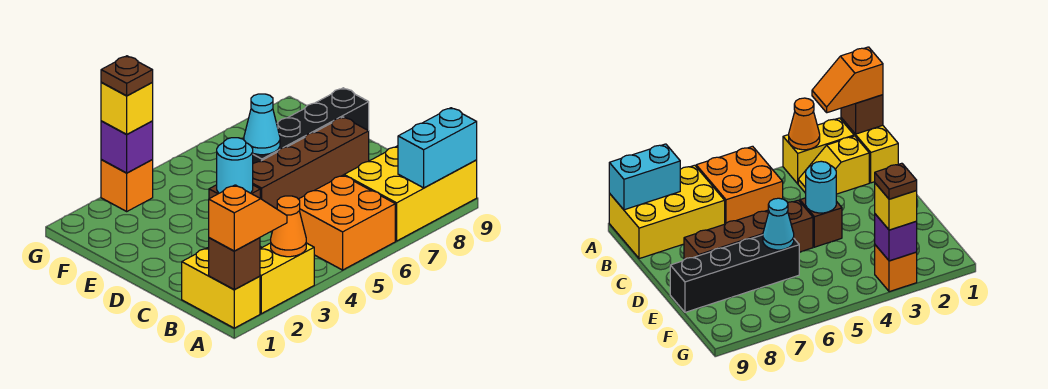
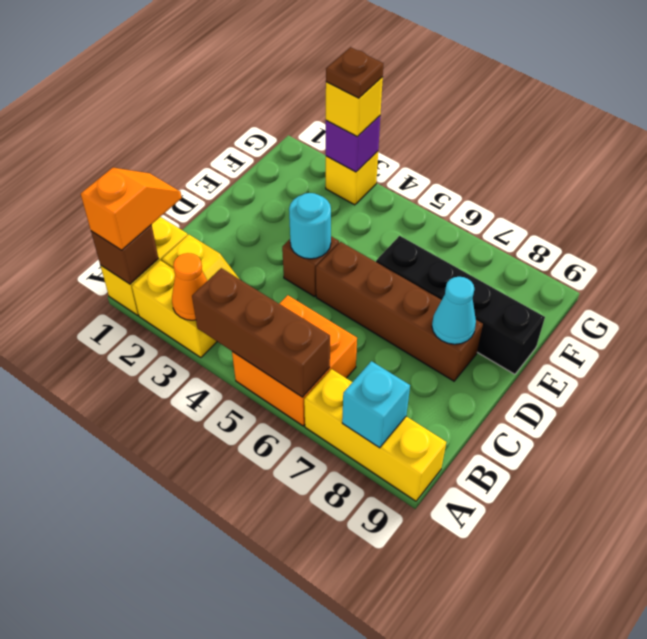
orange slope A1:A2 level 3 top 1 -> orange slope A1:B1 level 3 top A
none -> brown brick A4:A6 level 2
yellow brick A7:B9 level 1 -> yellow brick A7:A9 level 1
cyan brick A8:A9 level 2 -> cyan brick A8 level 2
cyan cone E6 level 2 -> cyan cone D8 level 2
orange brick G3 level 1 -> yellow brick G3 level 1

